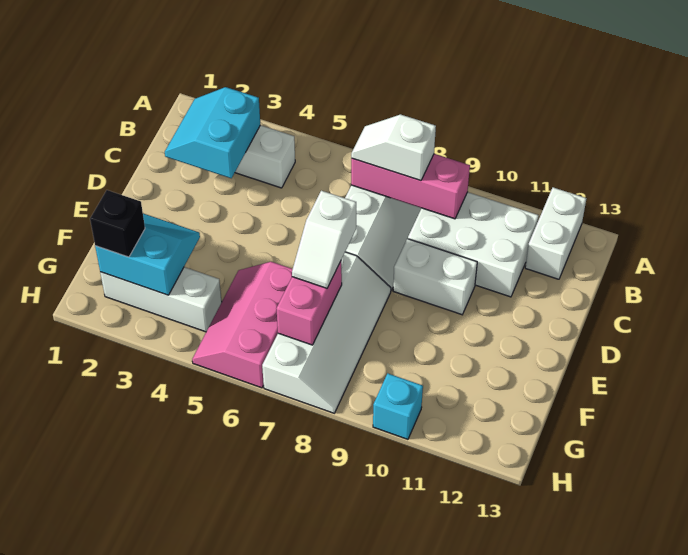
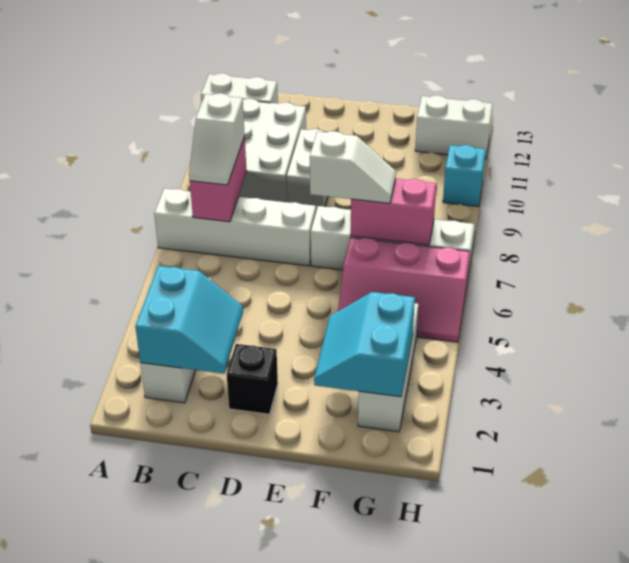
cyan slope B2:C3 level 2 top 3 -> cyan slope B2:C3 level 2 top B
pink brick B7:B9 level 2 -> pink brick B7:B8 level 2
black brick G2 level 3 -> black brick D2 level 1
none -> white brick G12:H12 level 1

